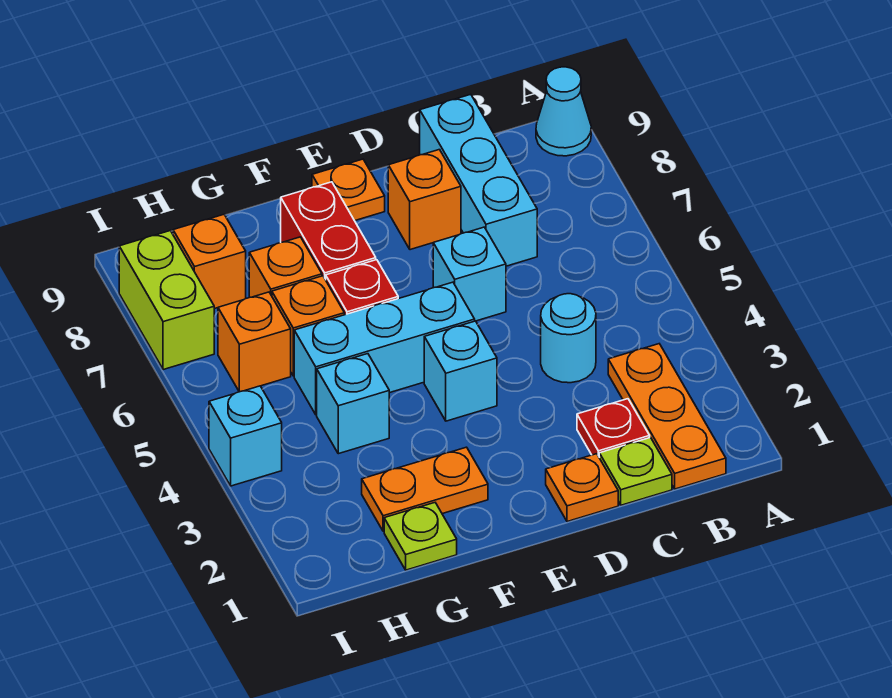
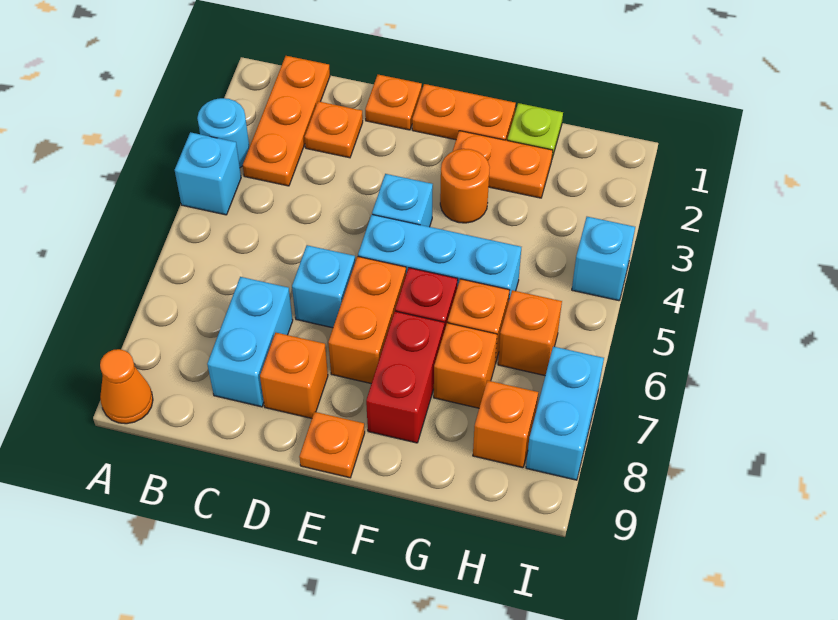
cyan cone A9 level 1 -> orange cone A9 level 1
lime plate C1 level 1 -> none
red plate C2 level 1 -> orange plate C2 level 1
cyan round brick C4 level 1 -> cyan round brick A3 level 1
cyan brick C7:C9 level 1 -> cyan brick C7:C8 level 1
none -> orange plate E1:F1 level 1
none -> orange brick E6:E7 level 1
none -> orange round brick F3 level 1
cyan brick G4 level 1 -> cyan brick A4 level 1
lime brick I7:I8 level 1 -> cyan brick I7:I8 level 1

